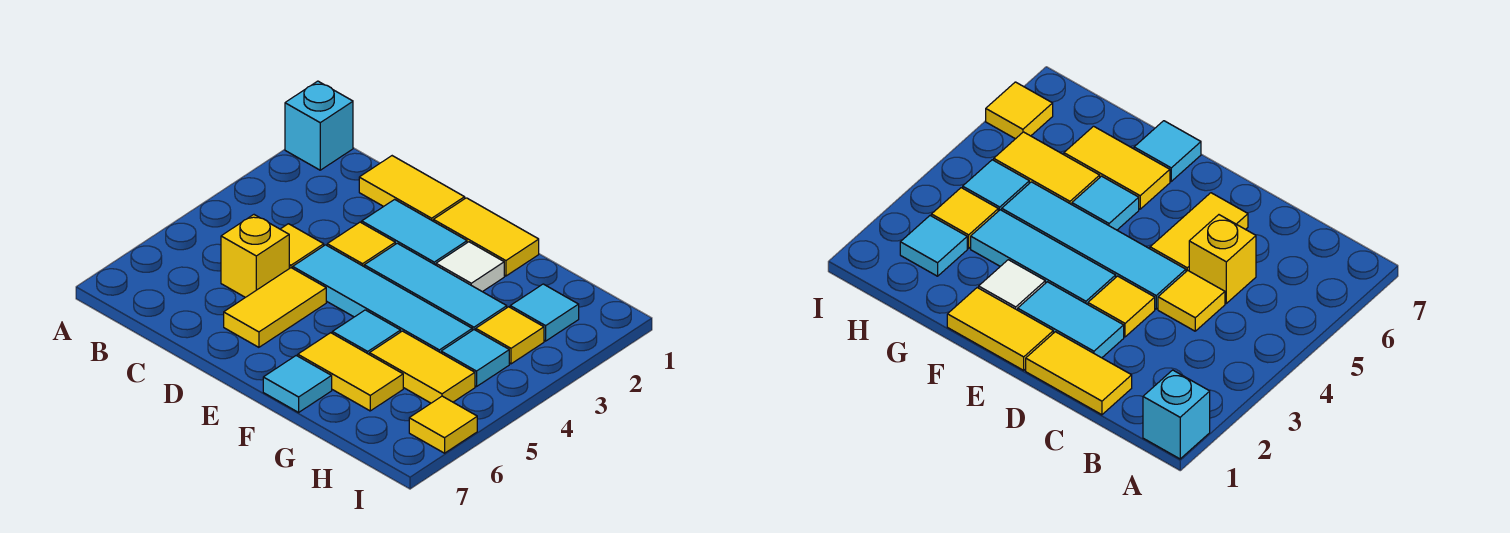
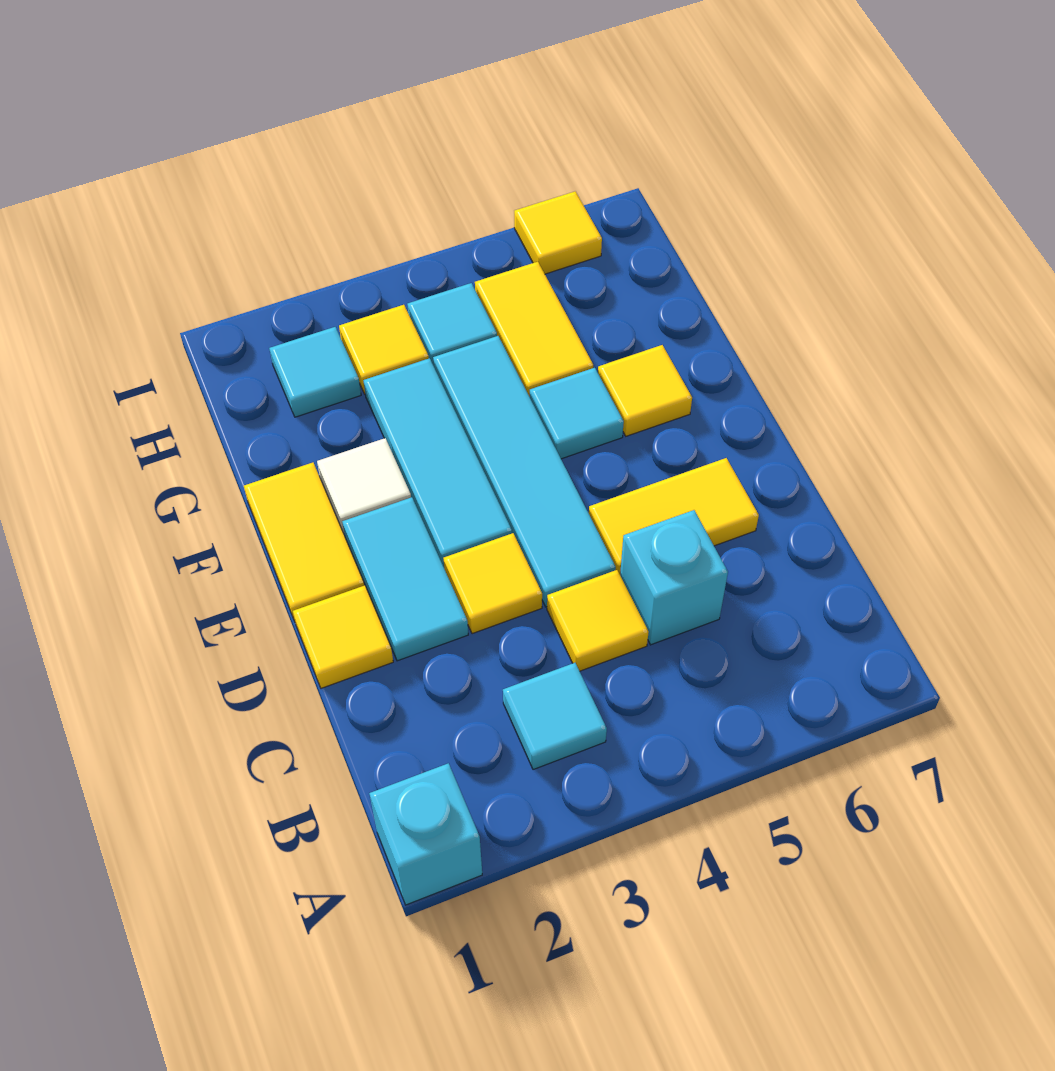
yellow tile C1:D1 level 1 -> yellow tile D1 level 1
yellow brick C5 level 1 -> cyan brick C5 level 1
yellow tile F6:G6 level 1 -> yellow tile F6 level 1
cyan tile F7 level 1 -> cyan tile B3 level 1

